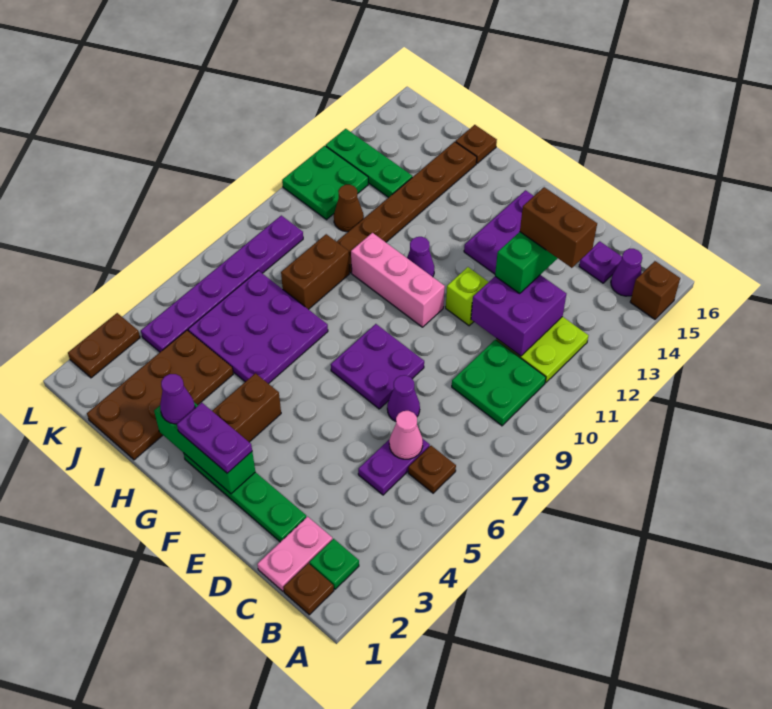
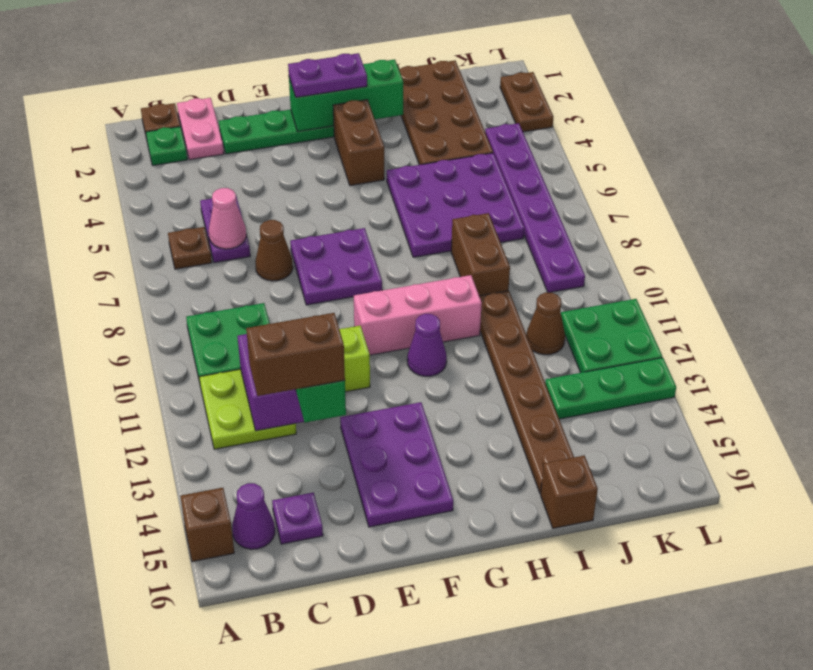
purple cone D7 level 1 -> brown cone D7 level 1
purple cone H2 level 3 -> none
brown plate I16 level 1 -> brown brick I16 level 1

